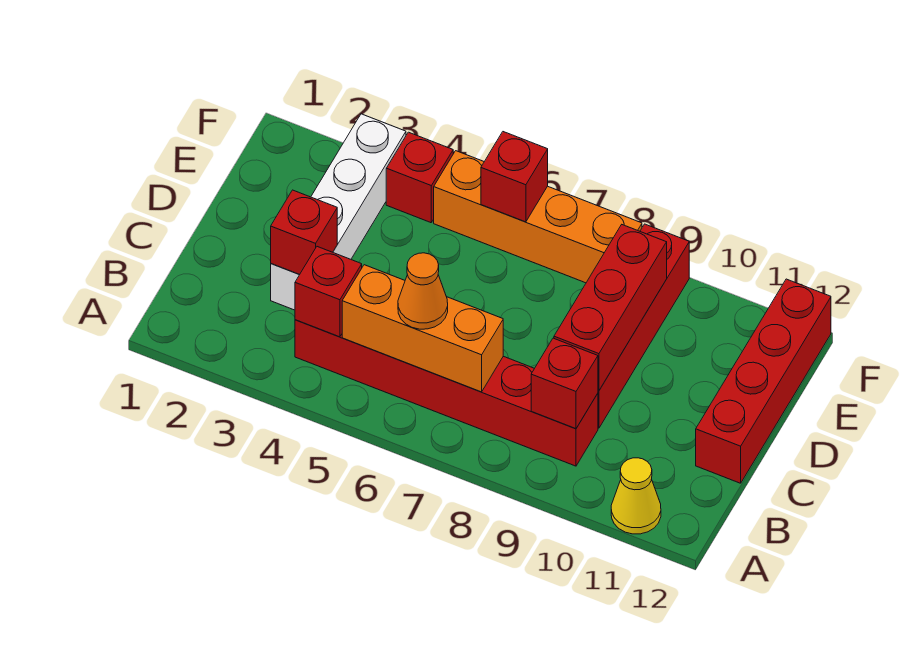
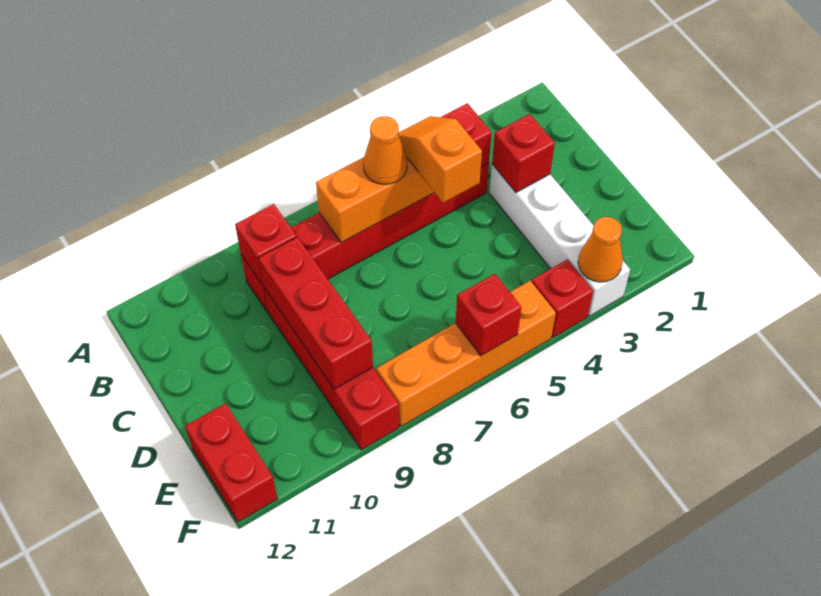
yellow cone A11 level 1 -> none
none -> orange slope B5:C5 level 3 top C
red brick C12:F12 level 1 -> red brick E12:F12 level 1
none -> orange cone F3 level 2

